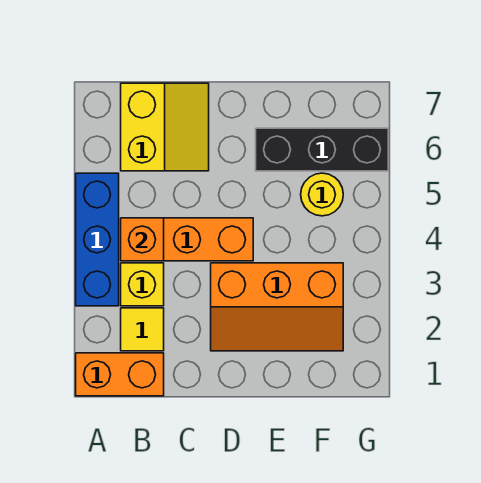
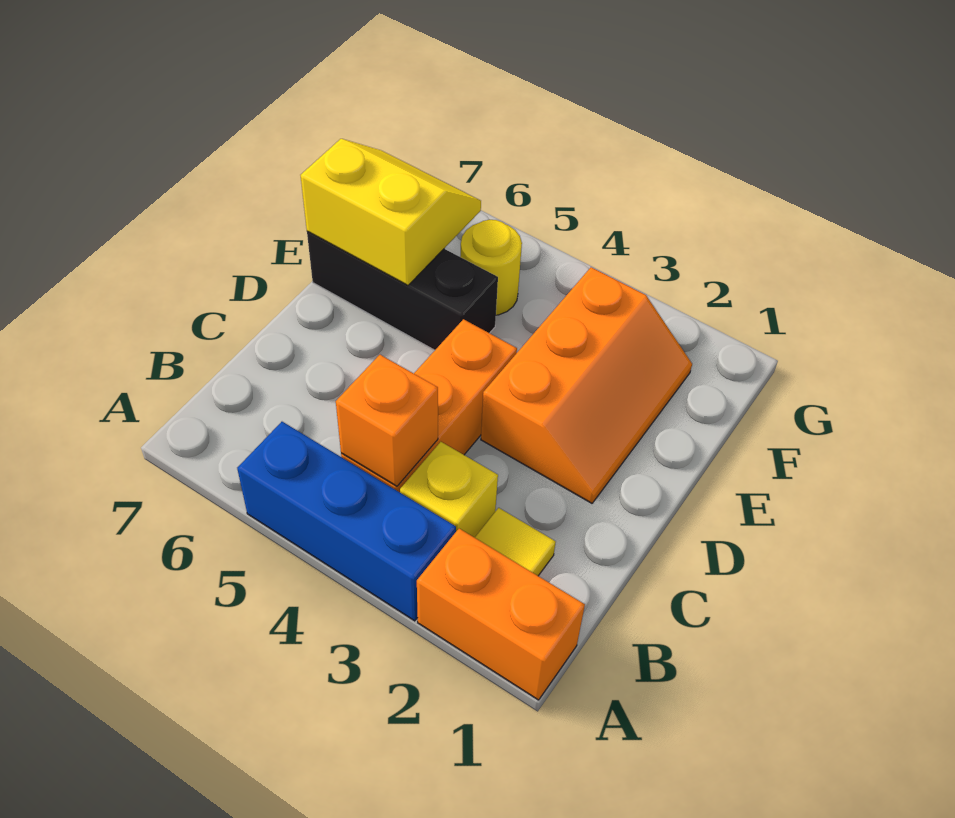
orange brick A1:B1 level 1 -> orange brick A1:A2 level 1
yellow slope B6:C7 level 1 top B -> yellow slope E6:F7 level 2 top E
black brick E6:G6 level 1 -> black brick E5:E7 level 1

